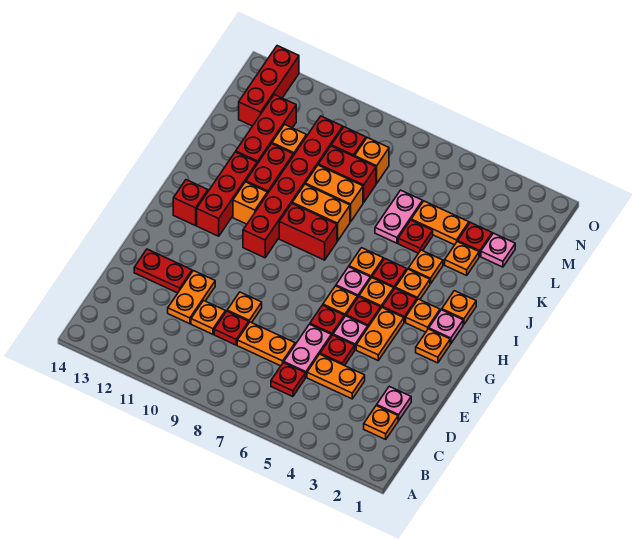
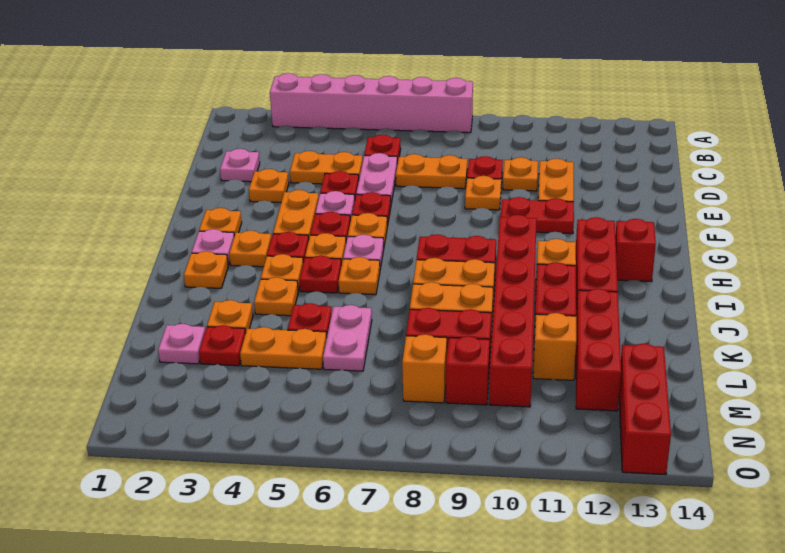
none -> pink brick A3:A8 level 1
orange plate C2 level 1 -> orange plate E3 level 1
red plate E12:E13 level 1 -> red plate F10:F11 level 1

